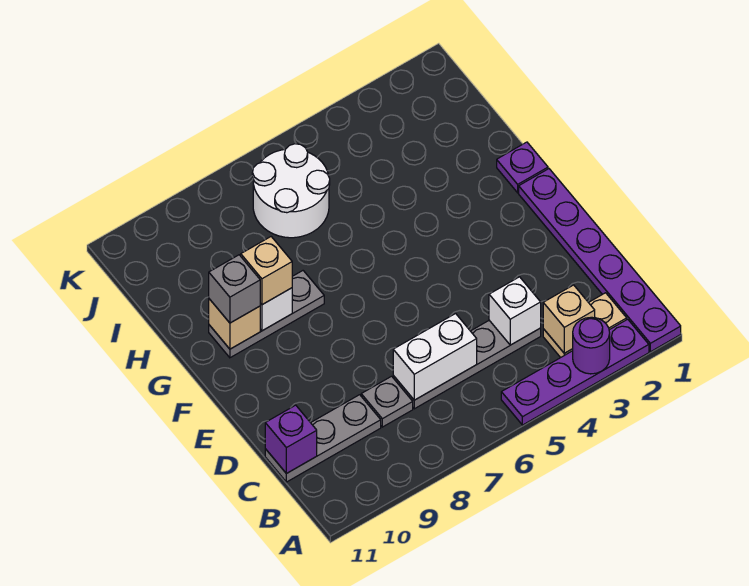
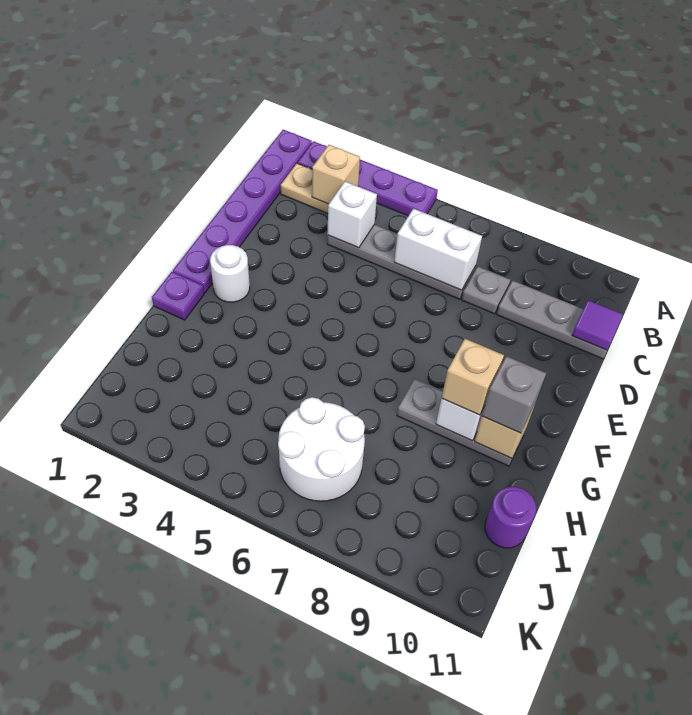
purple round brick A3 level 2 -> purple round brick I11 level 1
purple brick C11 level 2 -> purple tile C11 level 2
none -> white round brick F2 level 1

